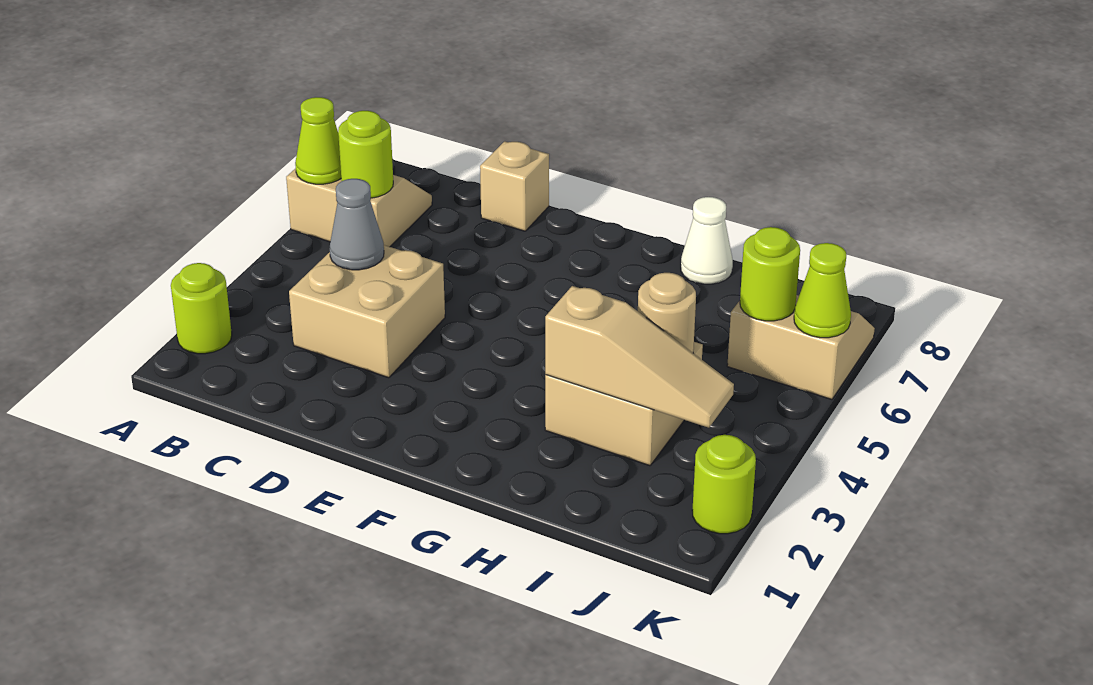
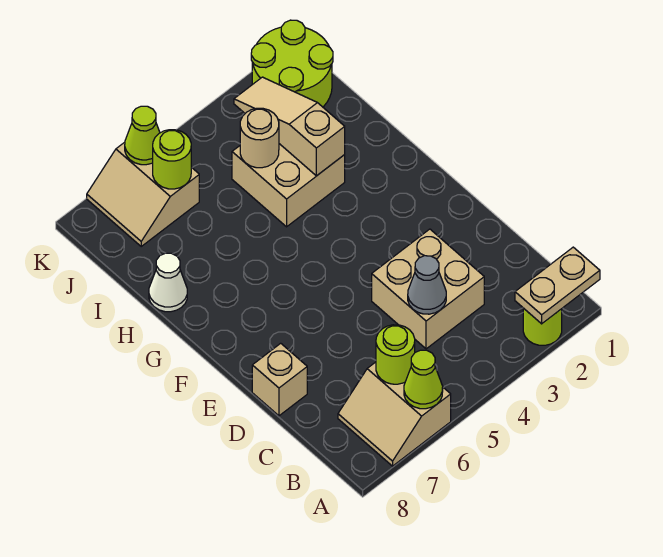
none -> tan plate A1:A2 level 2
lime round brick K2 level 1 -> lime round brick J1:K2 level 1

